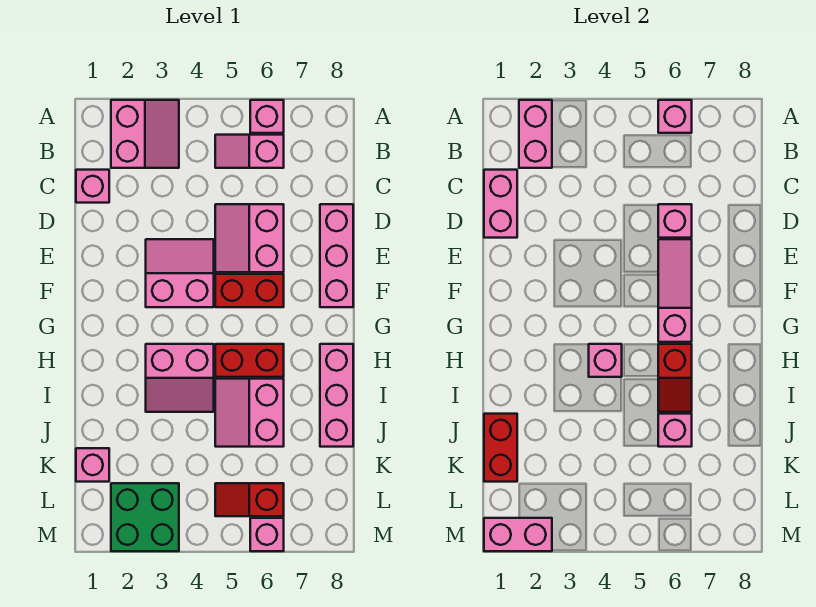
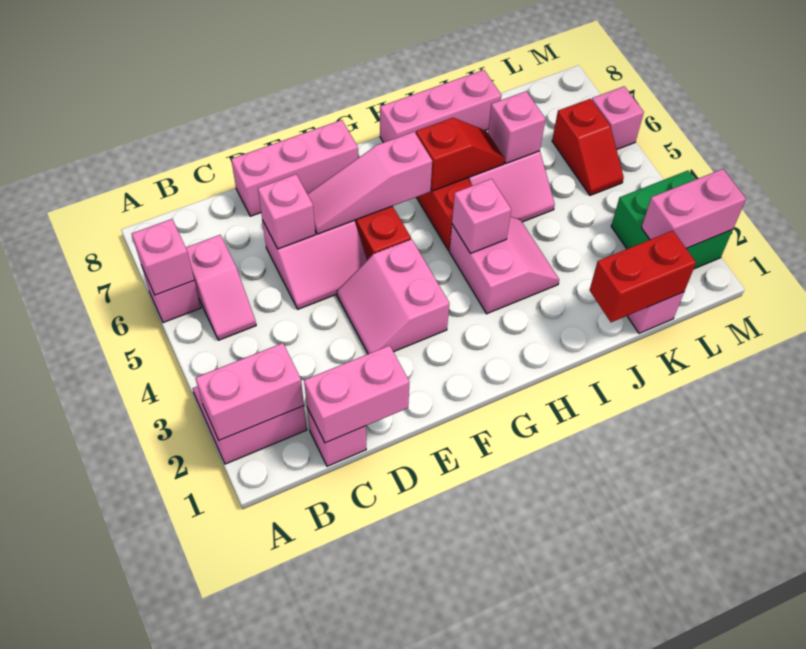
pink brick M1:M2 level 2 -> pink brick L2:M2 level 2

